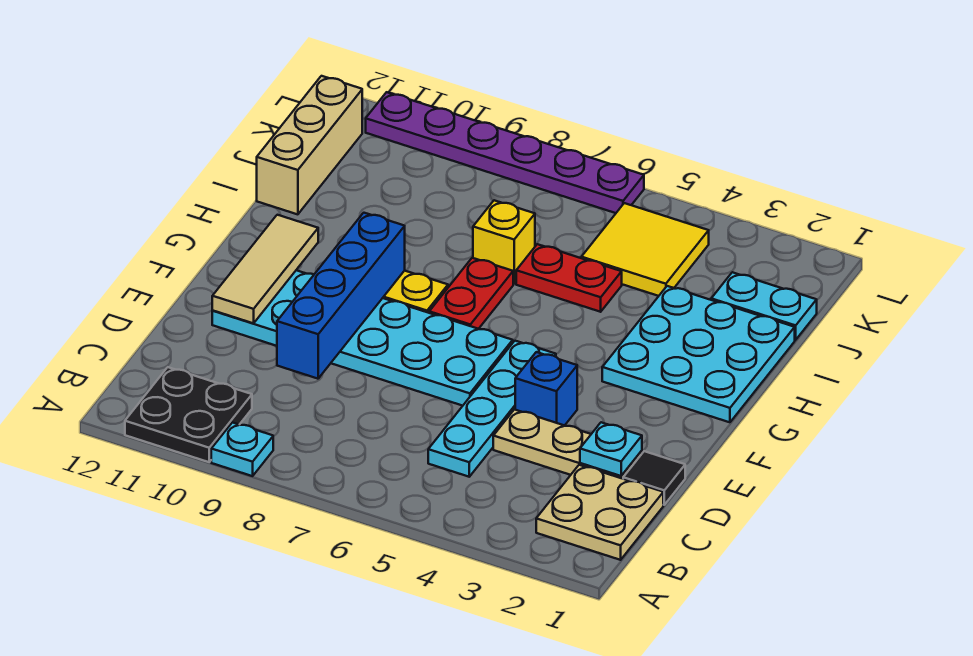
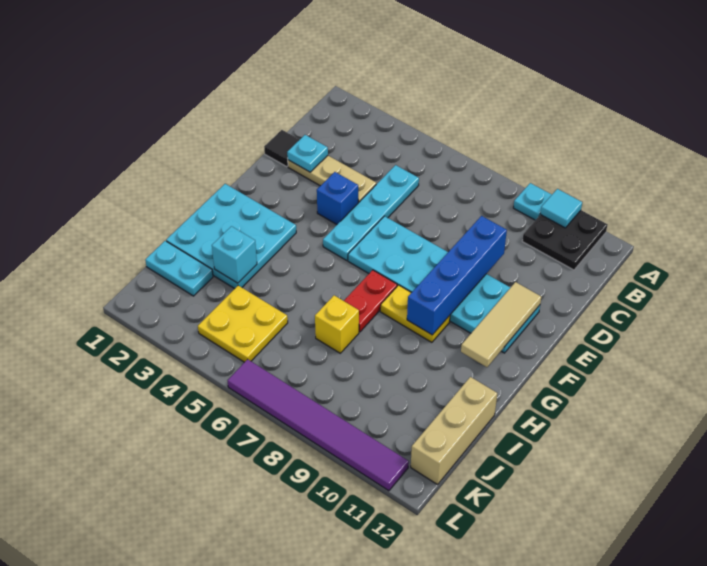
none -> cyan tile A10 level 2
tan plate B1:C2 level 1 -> none
none -> cyan brick I3 level 2
red plate I5:I6 level 1 -> none
yellow tile J4:K5 level 1 -> yellow plate J4:K5 level 1
purple plate L6:L11 level 1 -> purple tile L6:L11 level 1

